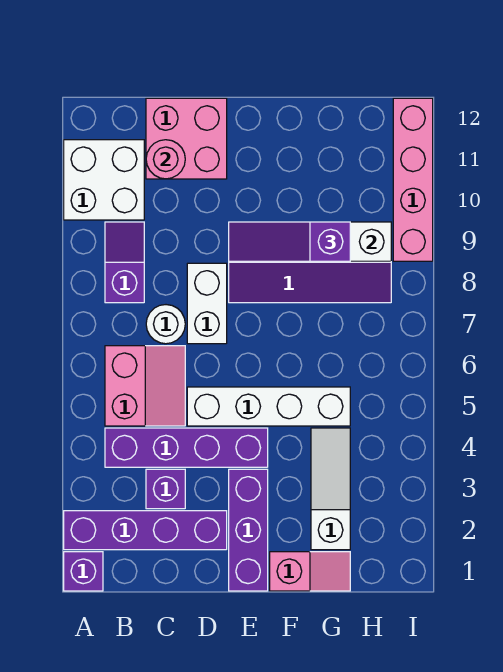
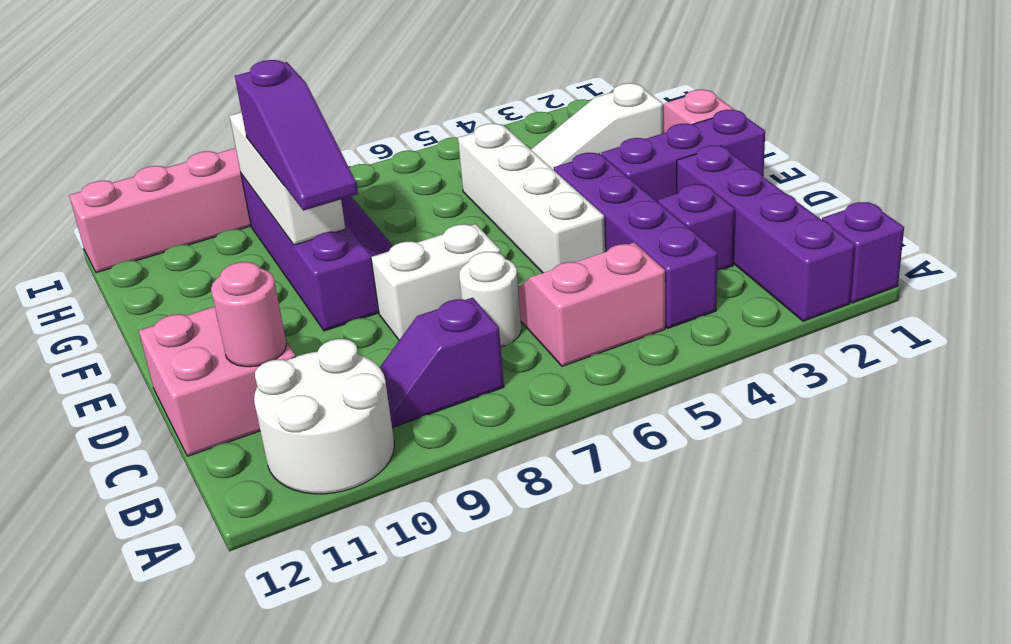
white brick A10:B11 level 1 -> white round brick A10:B11 level 1

